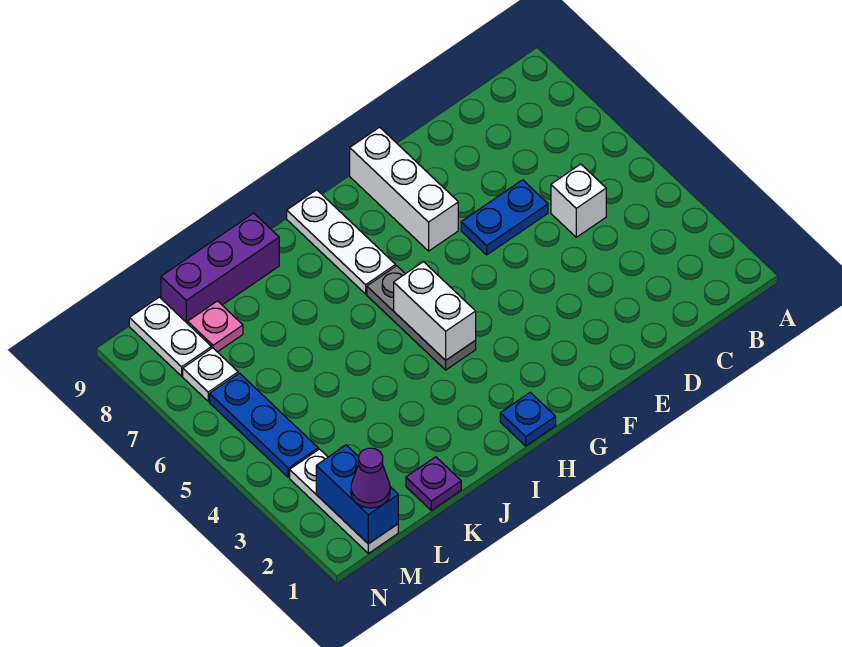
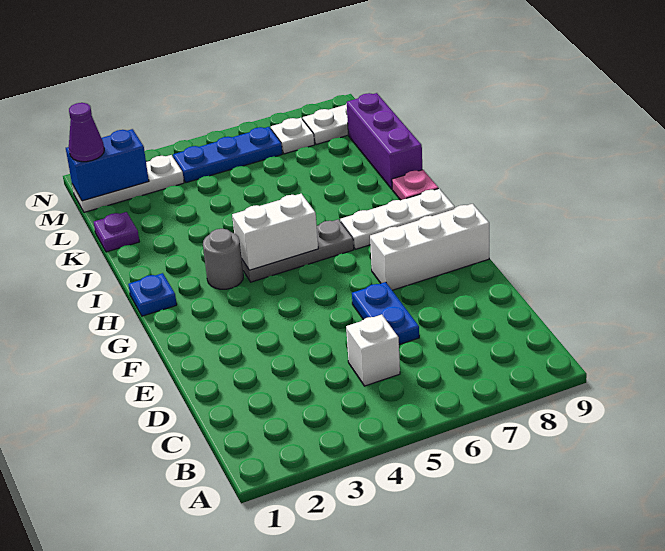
none -> grey round brick H3 level 1
pink plate L8 level 1 -> pink plate I9 level 1

